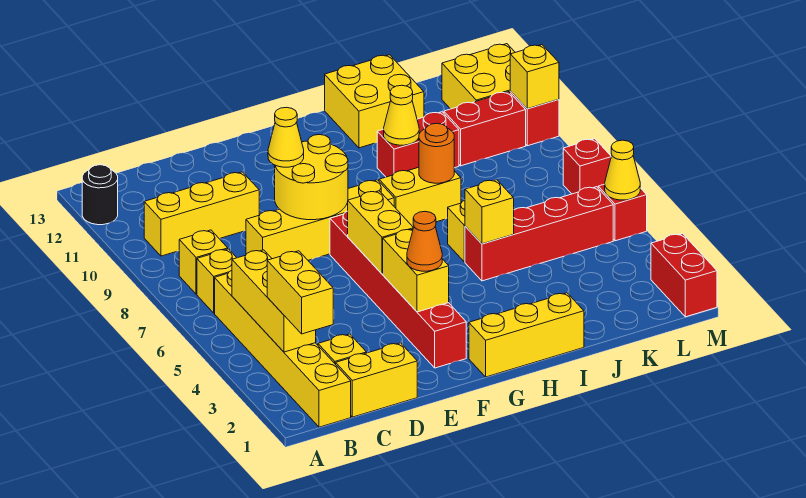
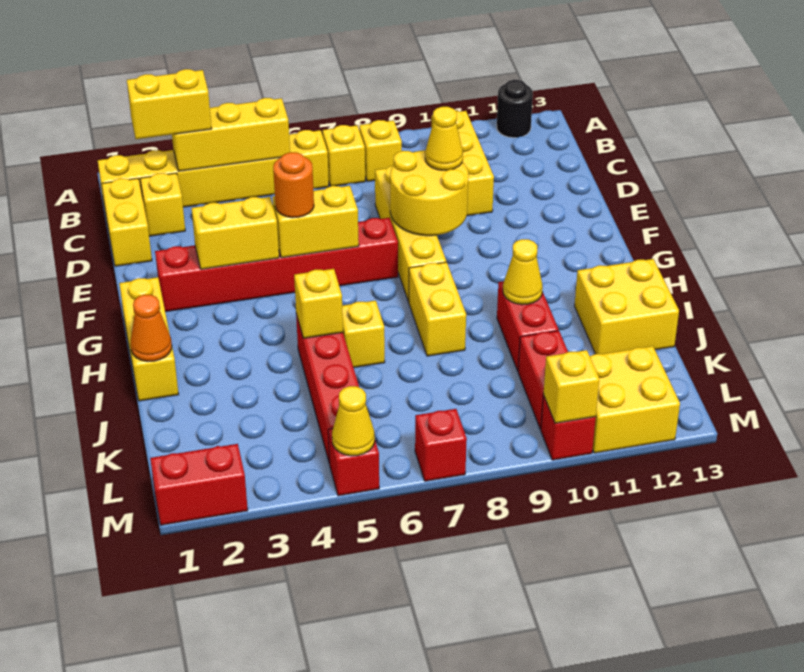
orange cone F3 level 3 -> orange cone I1 level 2
orange round brick I8 level 2 -> orange round brick F5 level 3

